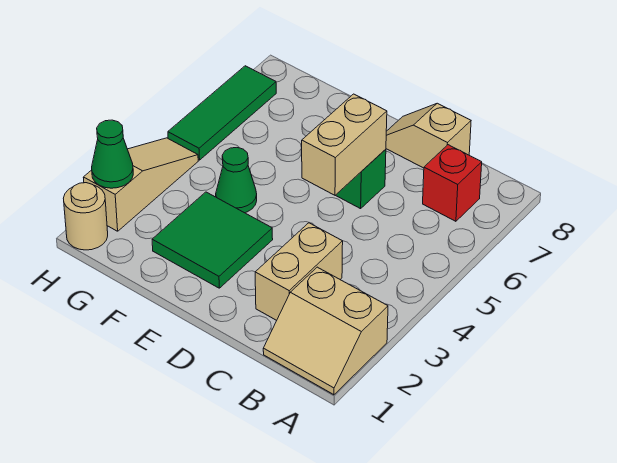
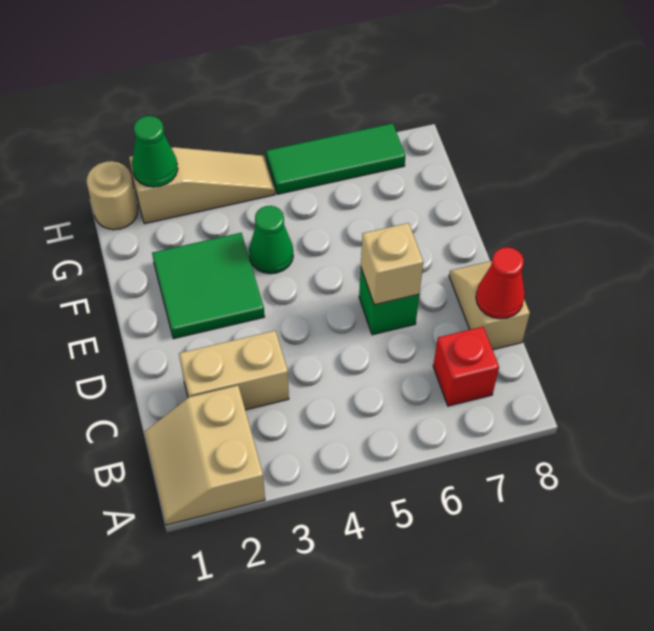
none -> red cone C8 level 2
tan brick D5:D6 level 2 -> tan brick D6 level 2

